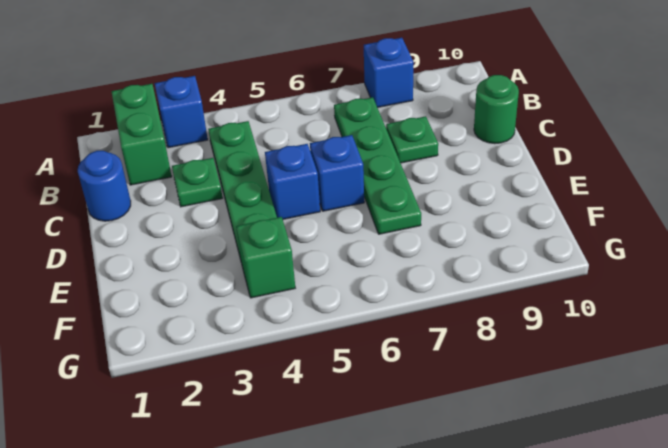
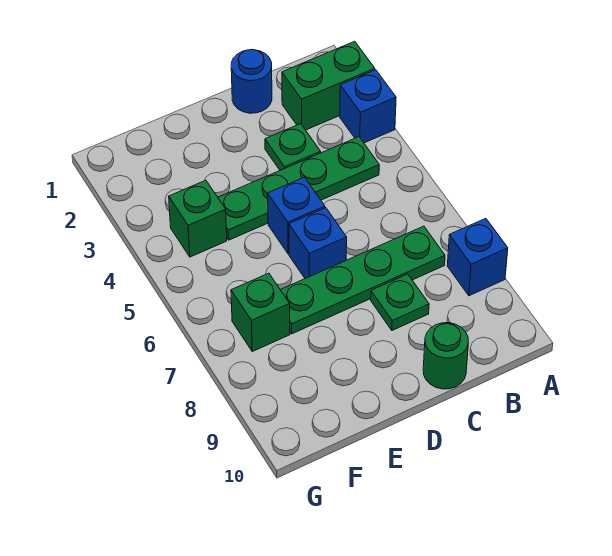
none -> green brick F7 level 1

